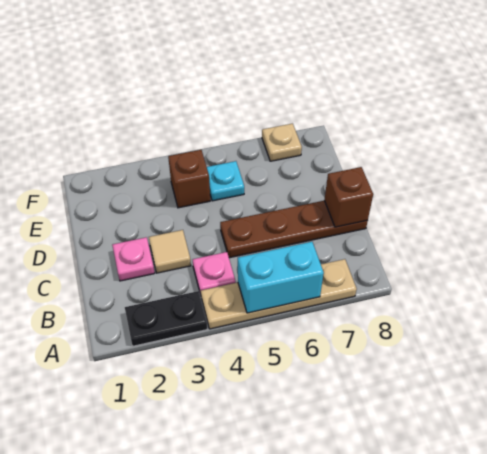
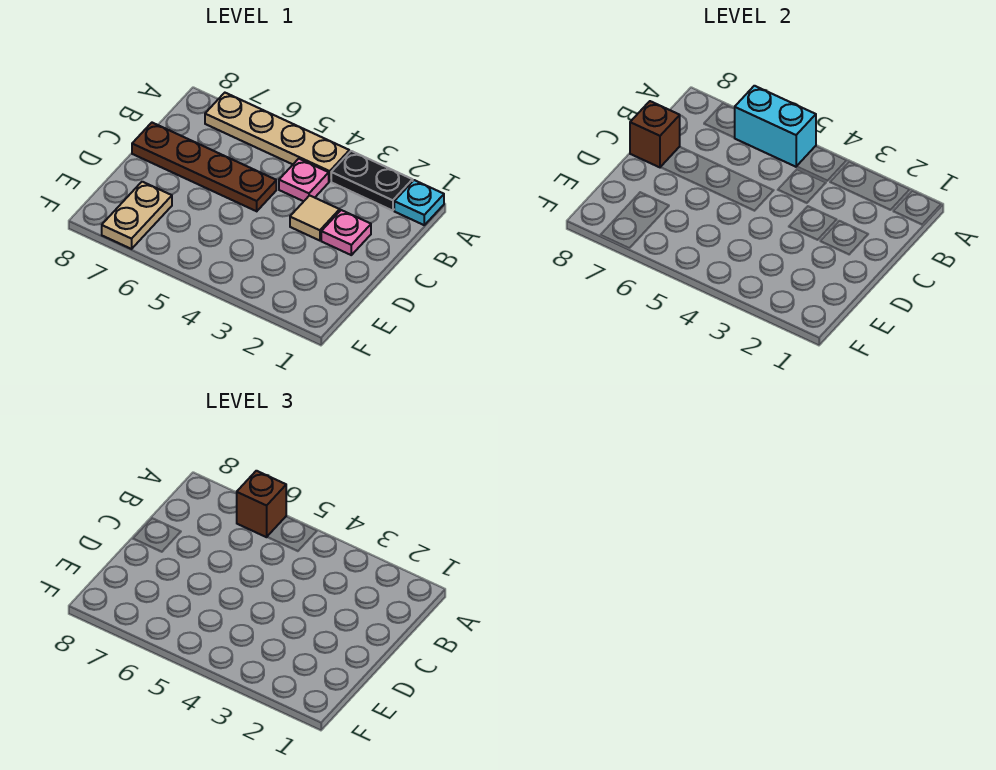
brown brick E4 level 1 -> brown brick A6 level 3
cyan plate E5 level 1 -> cyan plate A1 level 1
tan plate F7 level 1 -> tan plate E7:F7 level 1

